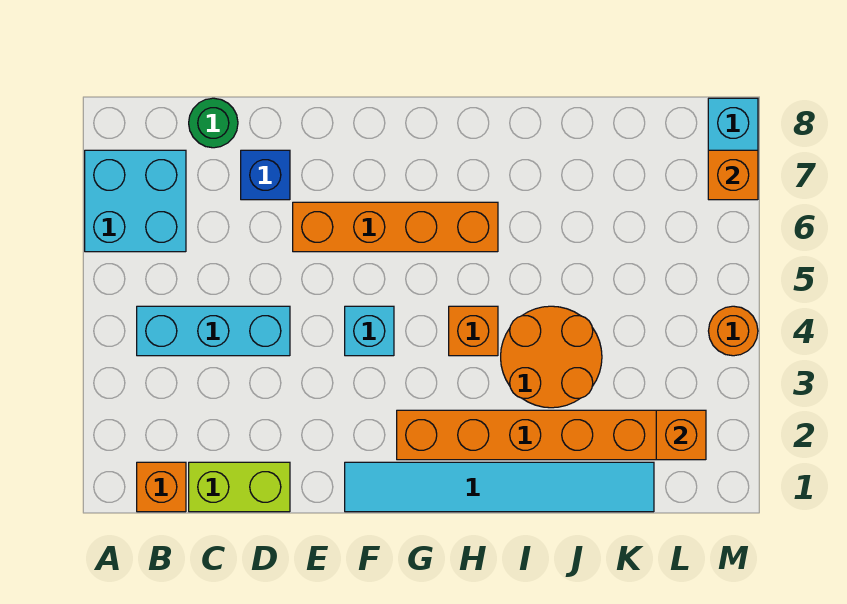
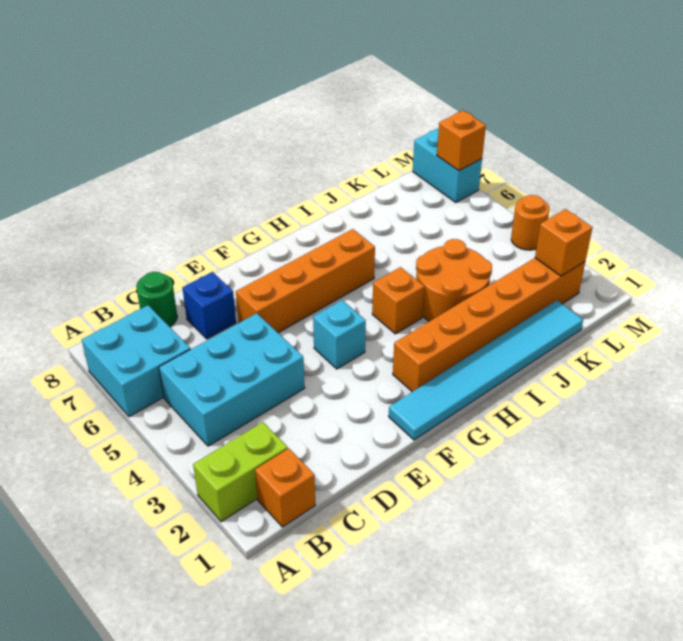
cyan brick B4:D4 level 1 -> cyan brick B4:D5 level 1
lime brick C1:D1 level 1 -> lime brick A2:B2 level 1

